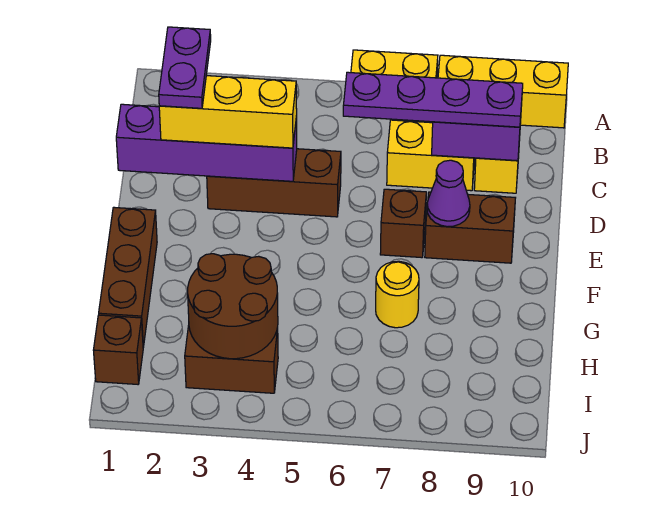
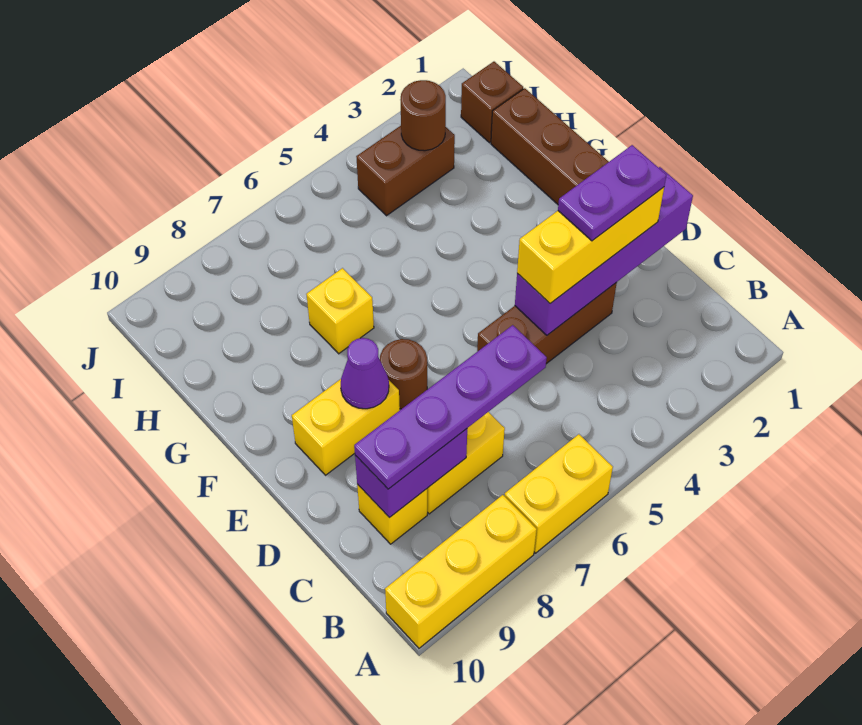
purple plate C2:D2 level 4 -> purple plate D2:D3 level 4
brown brick E7 level 1 -> brown round brick E7 level 1
brown brick E8:E9 level 1 -> yellow brick E8:E9 level 1
yellow round brick G7 level 1 -> yellow brick G7 level 1
brown round brick H3:I4 level 2 -> brown round brick I3 level 2

